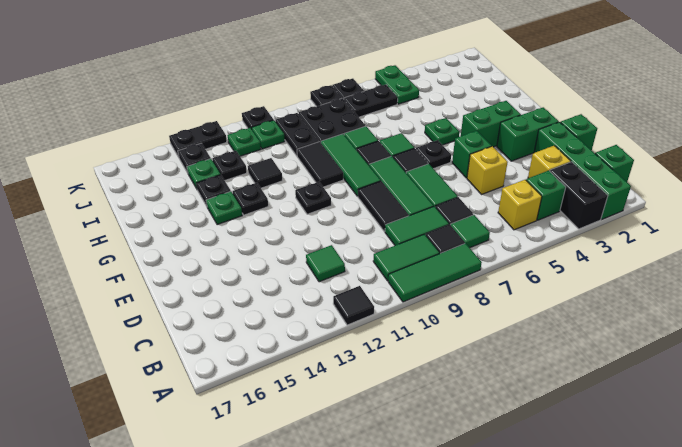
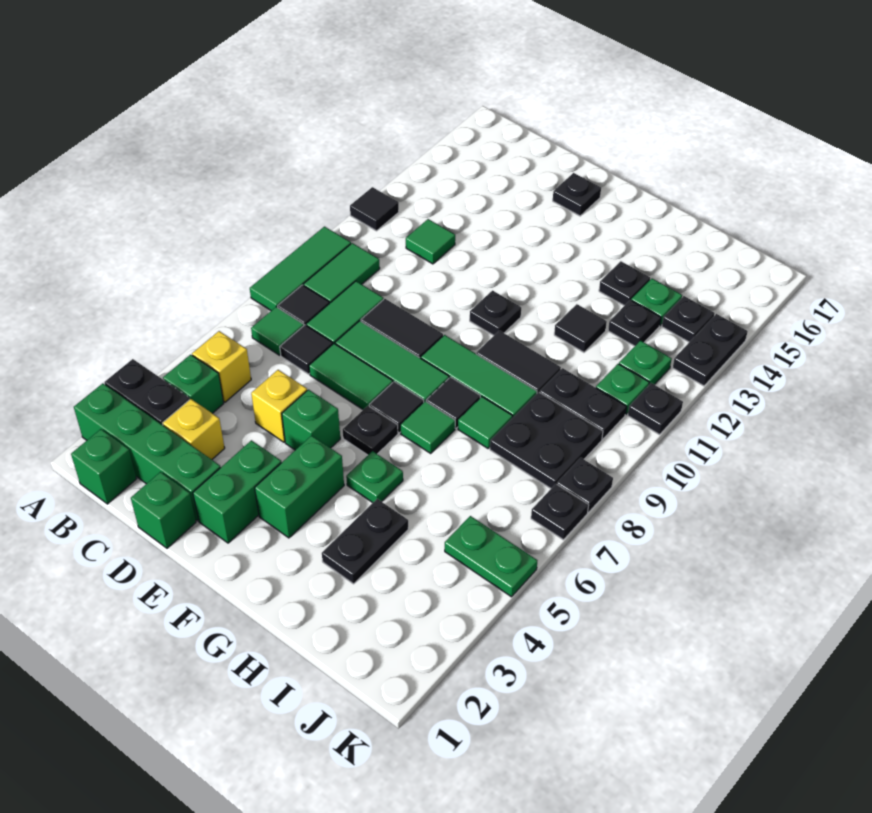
black plate G13 level 1 -> black plate E16 level 1
green plate G14 level 1 -> none
black plate J6:J7 level 1 -> black plate H3:H4 level 1

